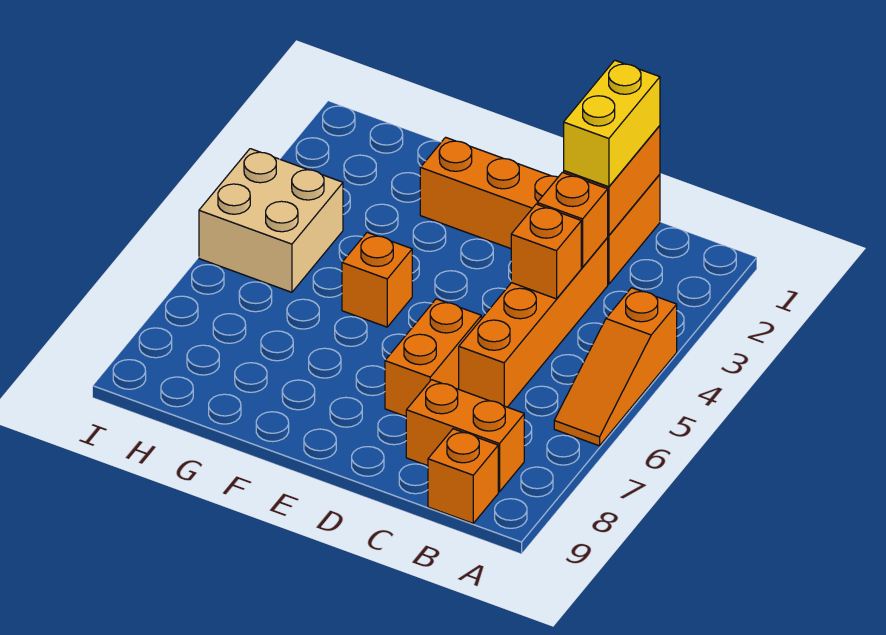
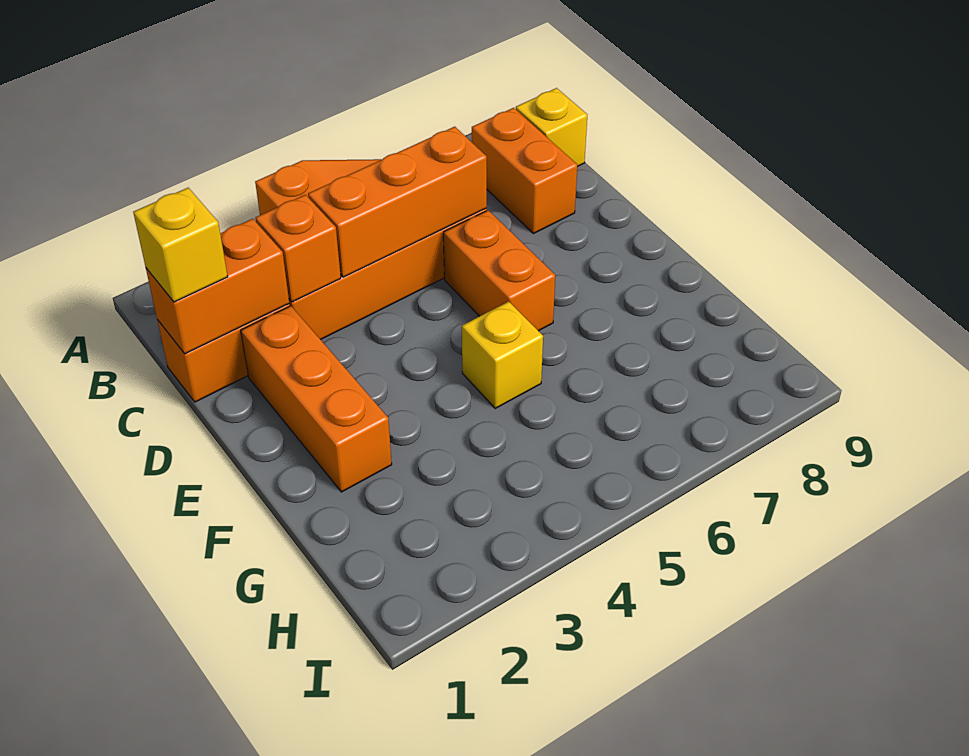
orange brick B9 level 1 -> yellow brick B9 level 1
yellow brick C1:C2 level 3 -> yellow brick C1 level 3
orange brick C4 level 2 -> orange brick C4:C6 level 2
orange brick D6:D7 level 1 -> orange brick D6:E6 level 1
orange brick F5 level 1 -> yellow brick F5 level 1
tan brick H4:I5 level 1 -> none

